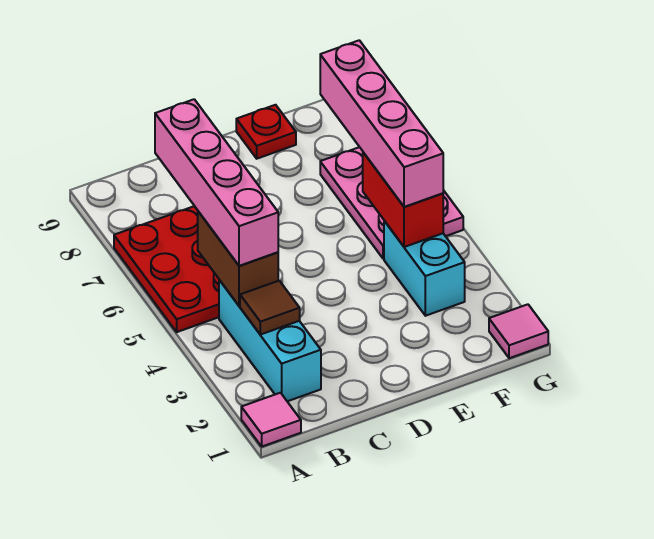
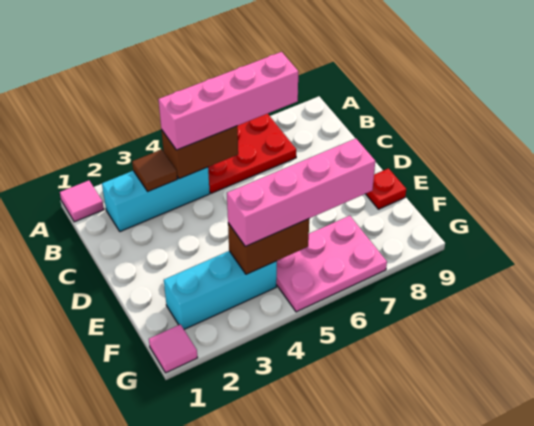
cyan brick F3:F4 level 1 -> cyan brick F2:F4 level 1
red brick F4:F5 level 2 -> brown brick F4:F5 level 2

